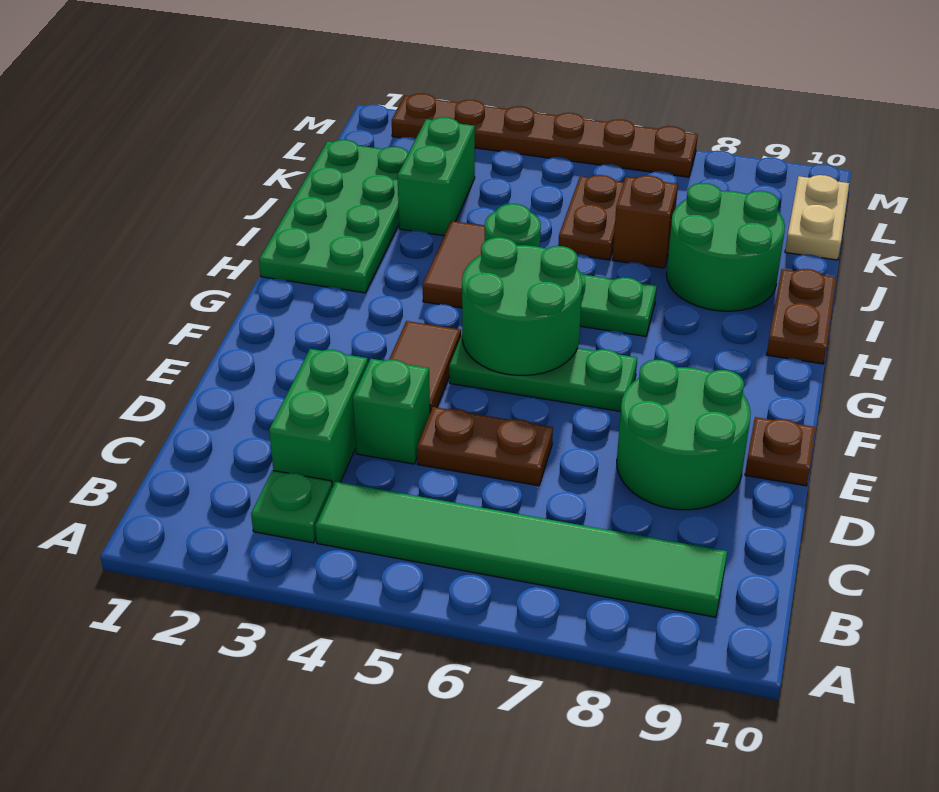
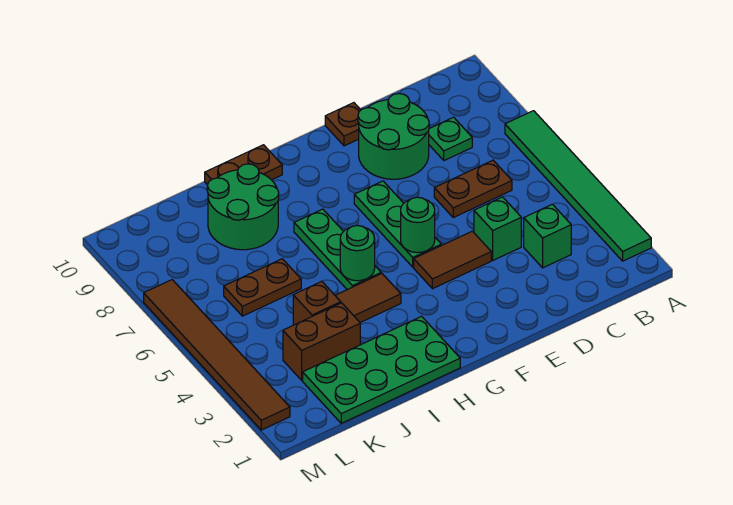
green plate B3 level 1 -> green plate C8 level 1
green tile B4:B9 level 1 -> green tile A2:A7 level 1
green brick C3:D3 level 1 -> green brick C3 level 1
brown plate D5:D6 level 1 -> brown plate C6:D6 level 1
green round brick F5:G6 level 2 -> green round brick F5 level 2
green brick J3:K3 level 1 -> brown brick J3:K3 level 1
brown brick J7 level 1 -> brown brick J4 level 1
tan plate K10:L10 level 1 -> none
brown plate M2:M7 level 1 -> brown tile M2:M7 level 1

